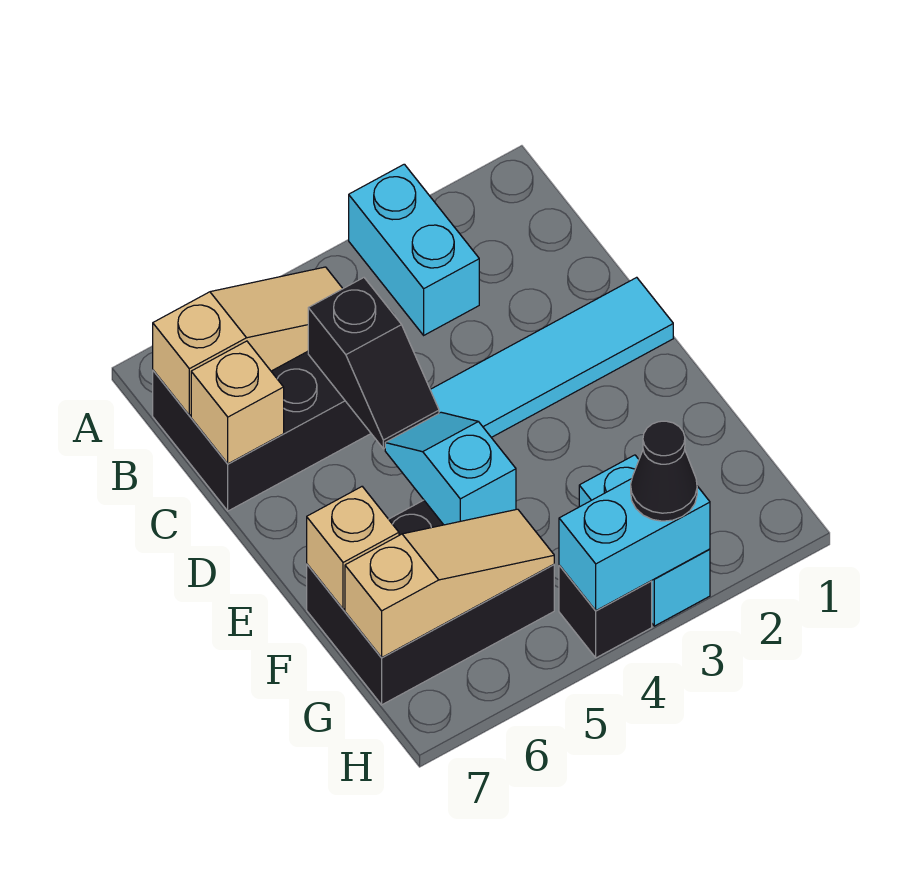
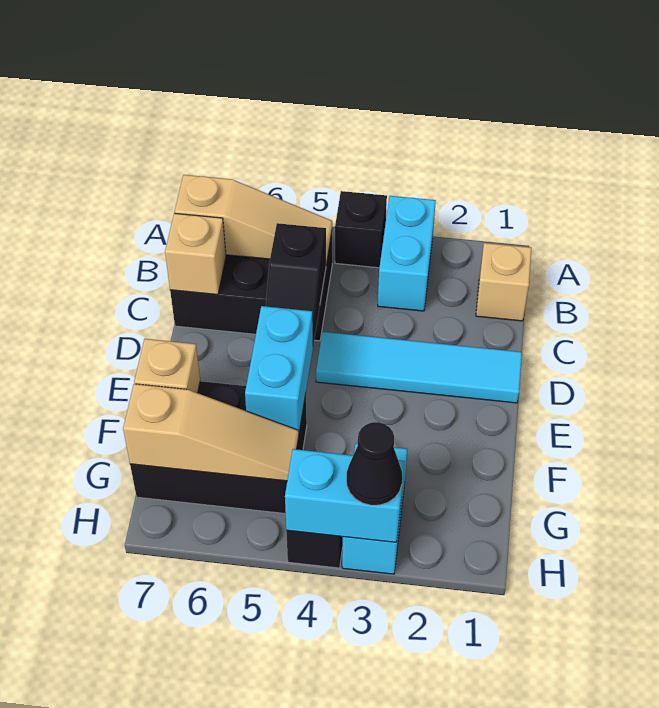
none -> black brick A4 level 1
none -> tan brick B1 level 1
cyan slope E5:F5 level 2 top F -> cyan brick E5:F5 level 2

